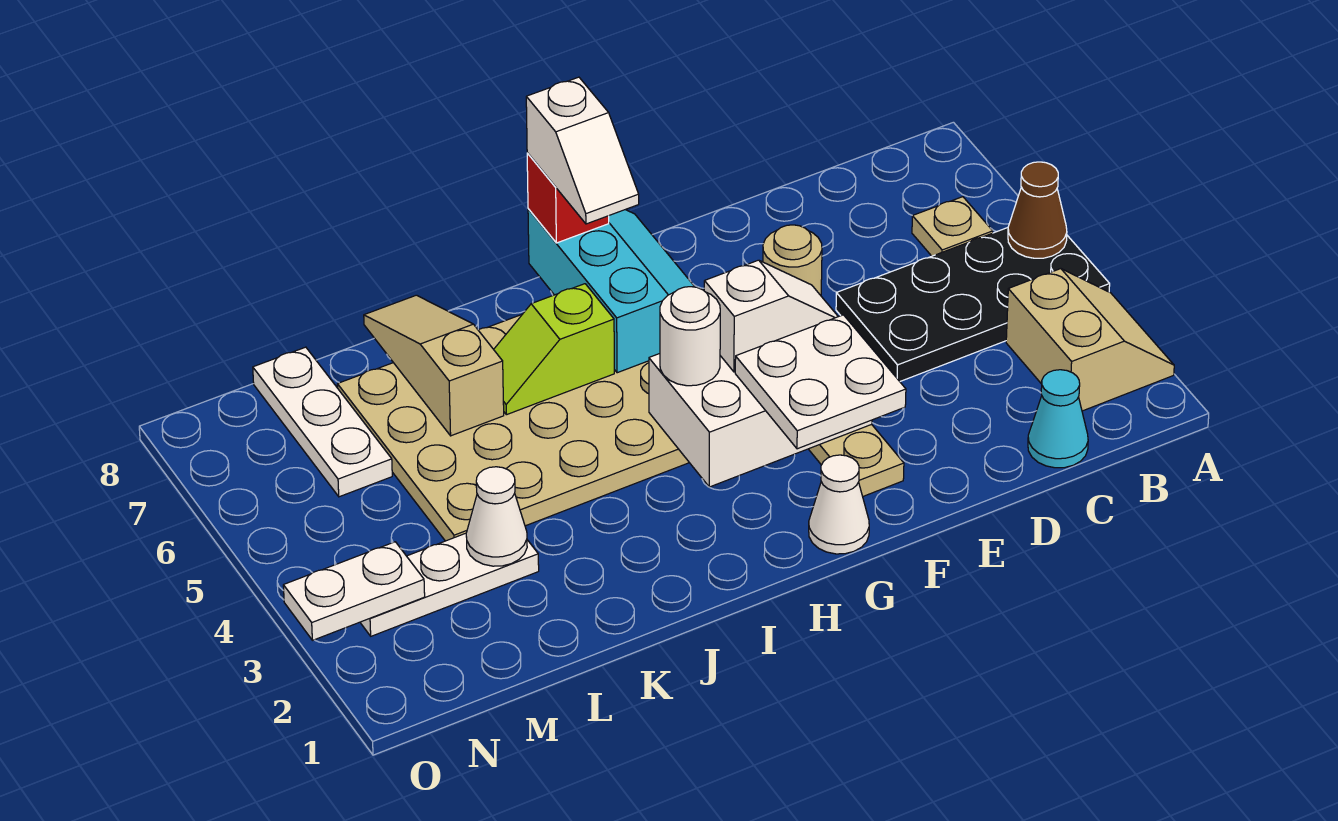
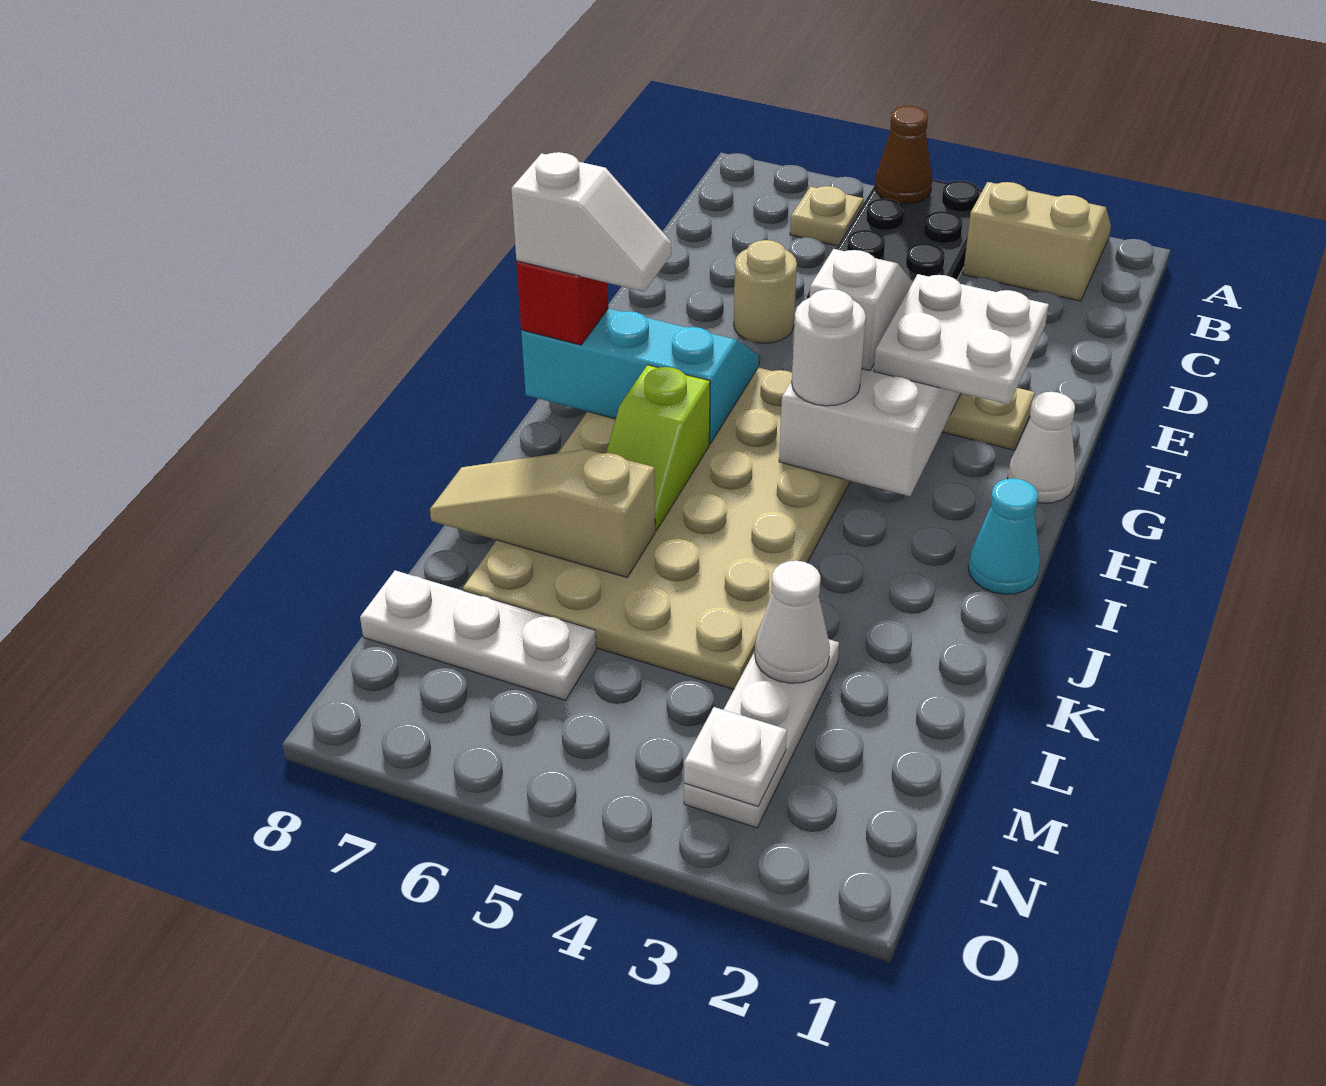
cyan cone C1 level 1 -> cyan cone I1 level 1
white plate N3:O3 level 2 -> white plate N3 level 2

